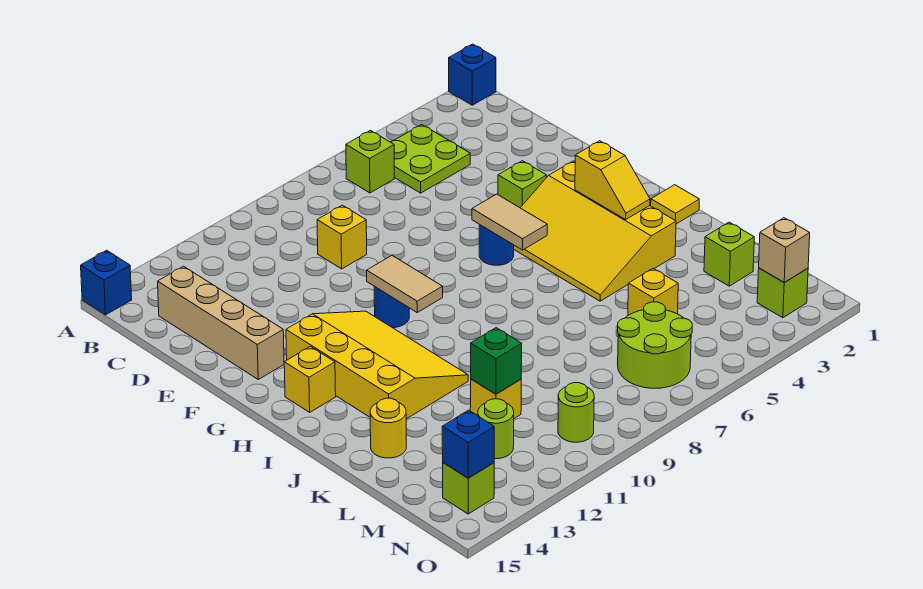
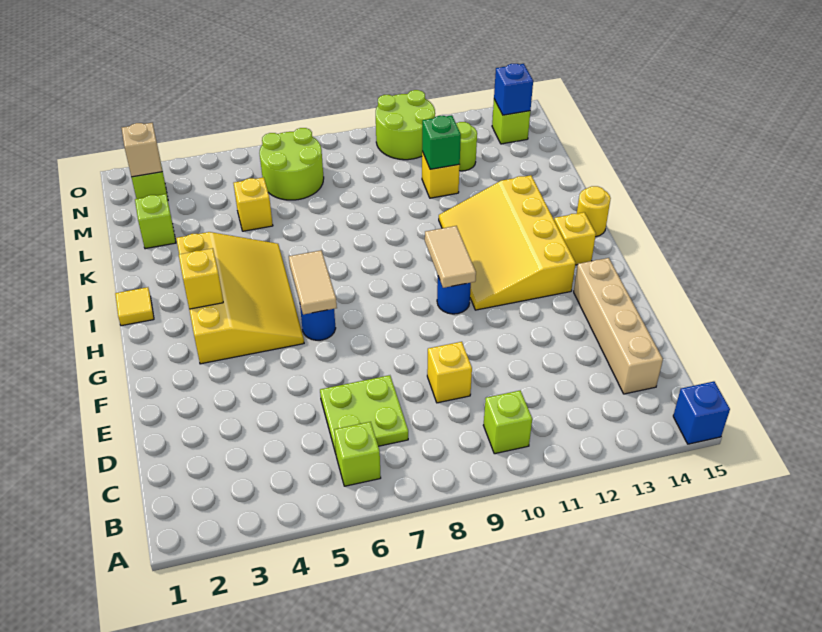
blue brick A1 level 1 -> none
lime plate B4:C5 level 1 -> lime plate C6:D7 level 1
lime brick F4 level 1 -> lime brick B10 level 1
yellow round brick K14 level 1 -> yellow round brick I15 level 1
lime round brick N10 level 1 -> lime round brick N10:O11 level 1

